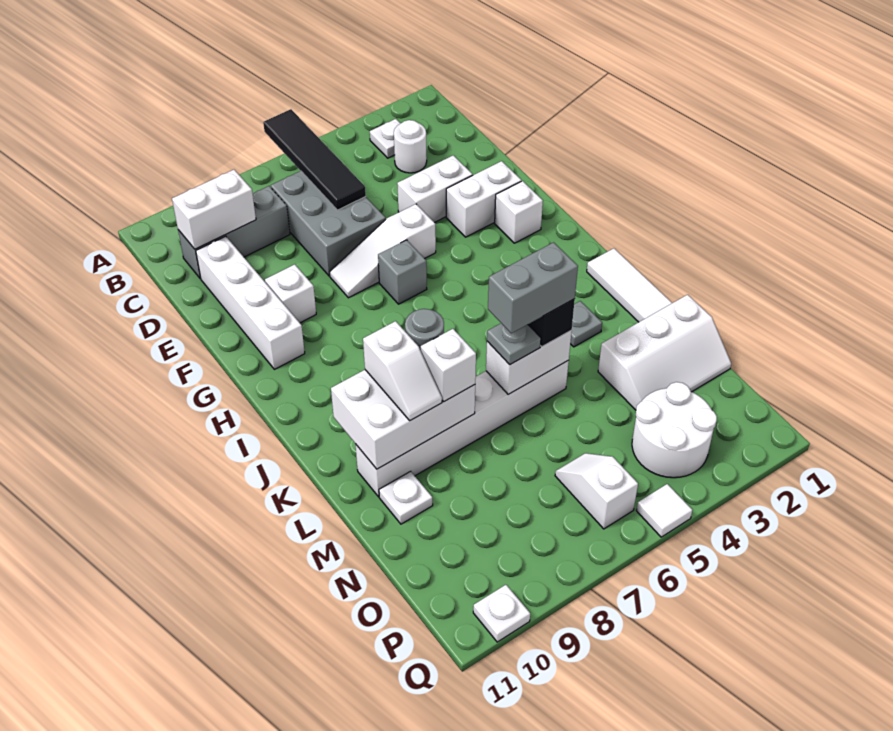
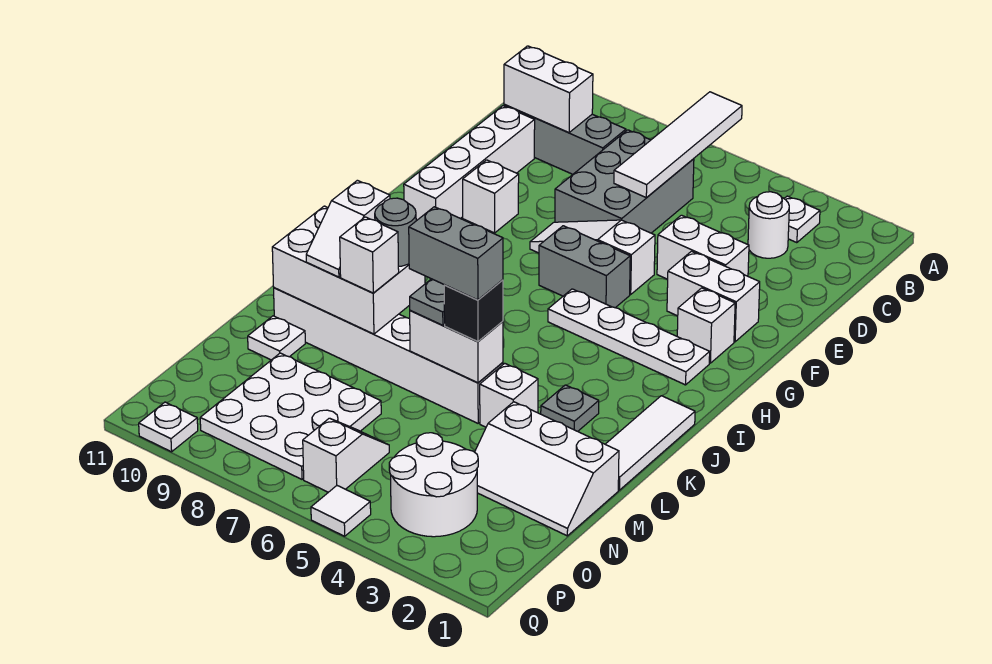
black tile A6:D6 level 2 -> white tile A6:D6 level 2
grey brick G6 level 1 -> grey brick G5:G6 level 1
none -> white plate H2:H5 level 1
none -> white brick L4 level 1
none -> white plate N7:P9 level 1

